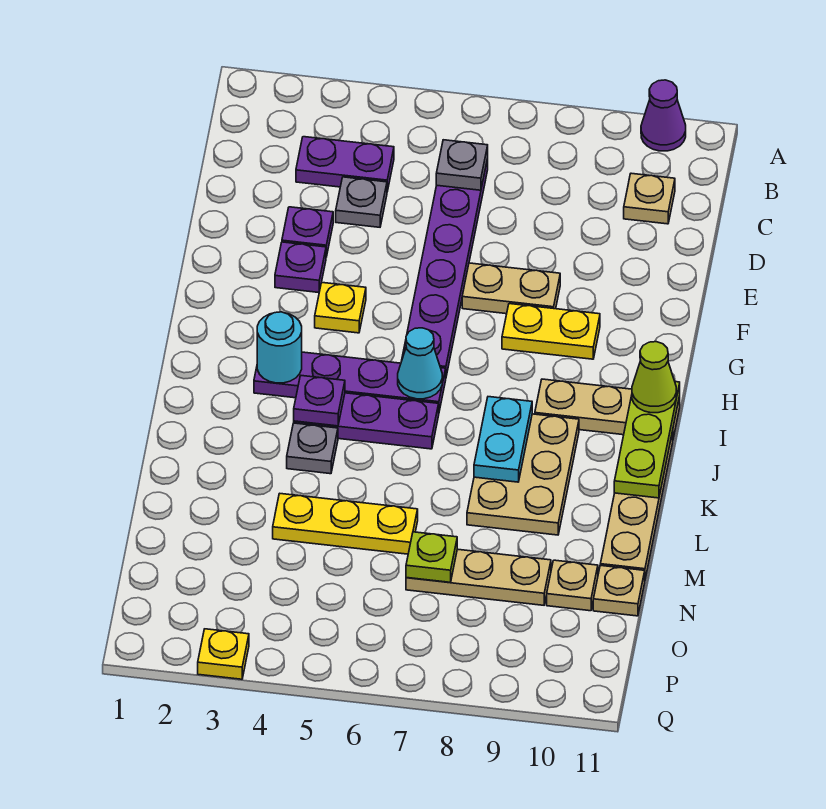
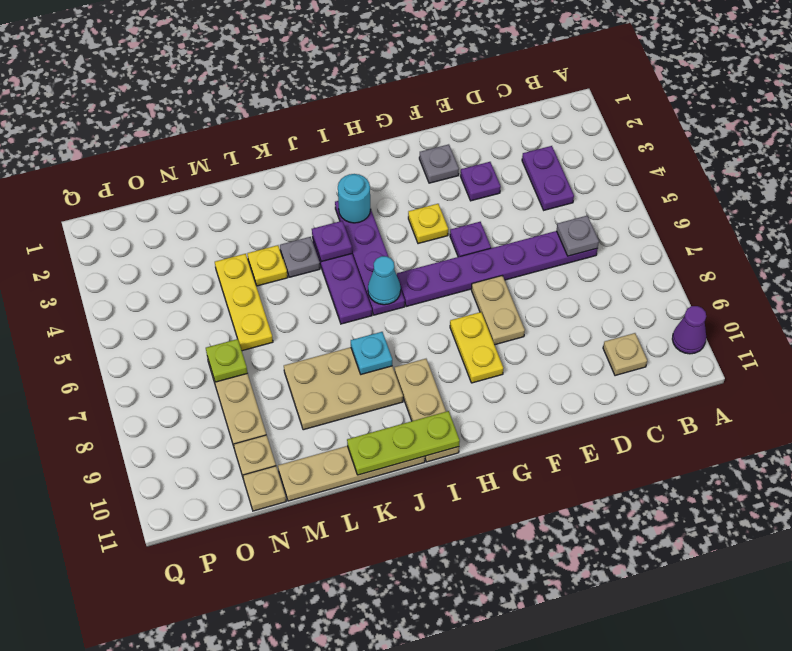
grey plate D4 level 1 -> grey plate F2 level 1
purple plate F3 level 1 -> purple plate F5 level 1
lime cone I11 level 3 -> none
cyan plate J8:K8 level 2 -> cyan plate J8 level 2
yellow plate Q3 level 1 -> yellow plate L4 level 1

